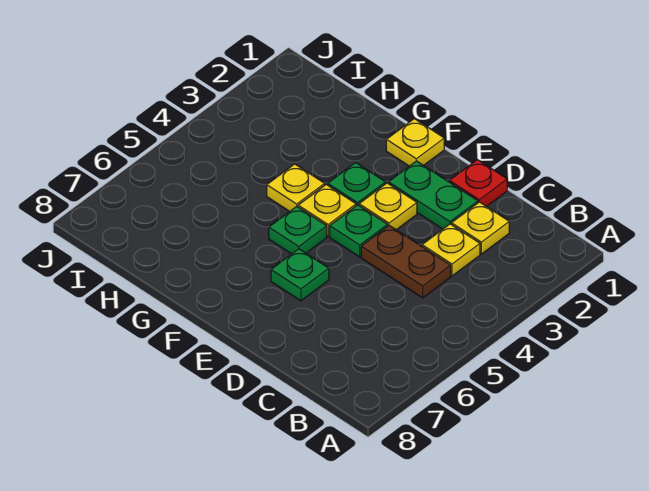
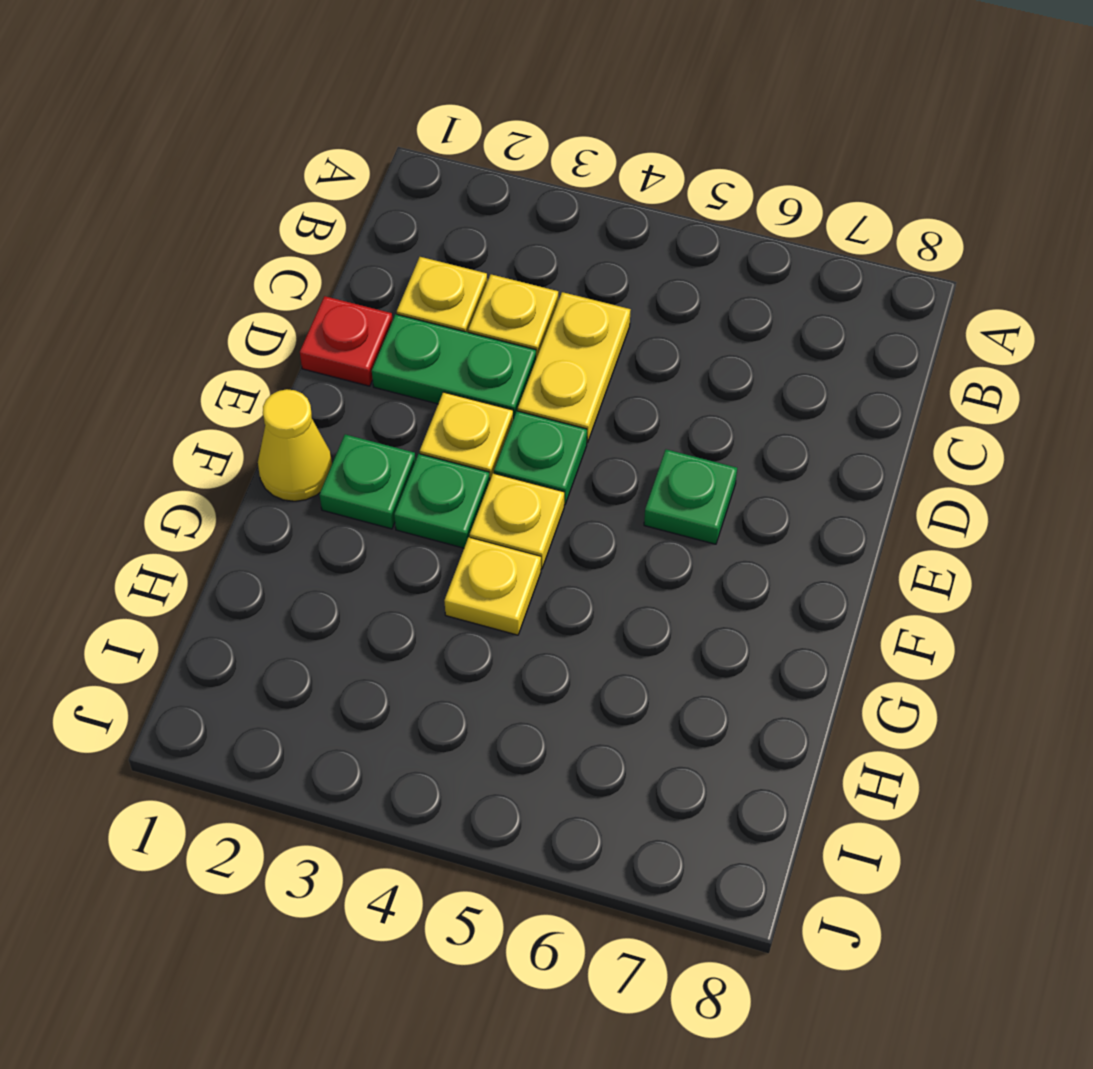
brown plate C4:D4 level 1 -> yellow plate C4:D4 level 1
green plate D2:E2 level 1 -> green plate D2:D3 level 1
yellow plate F1 level 1 -> yellow cone F1 level 1
green plate F5 level 1 -> green plate F2 level 1

